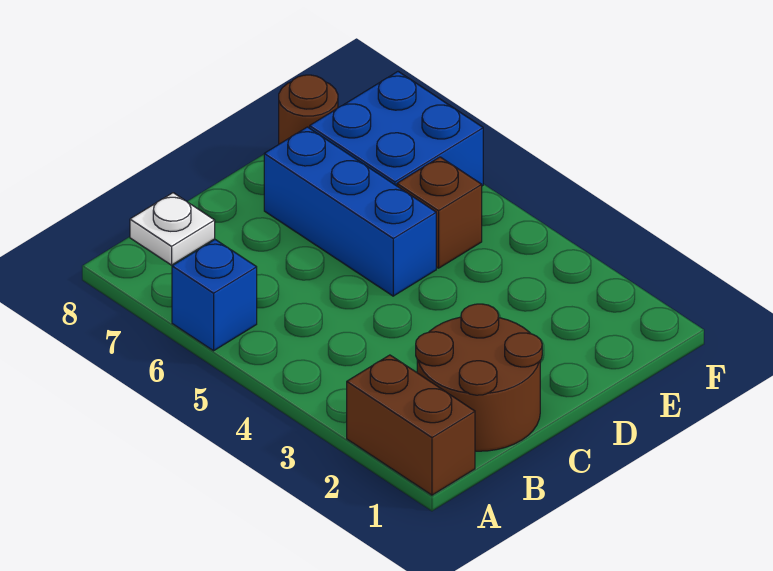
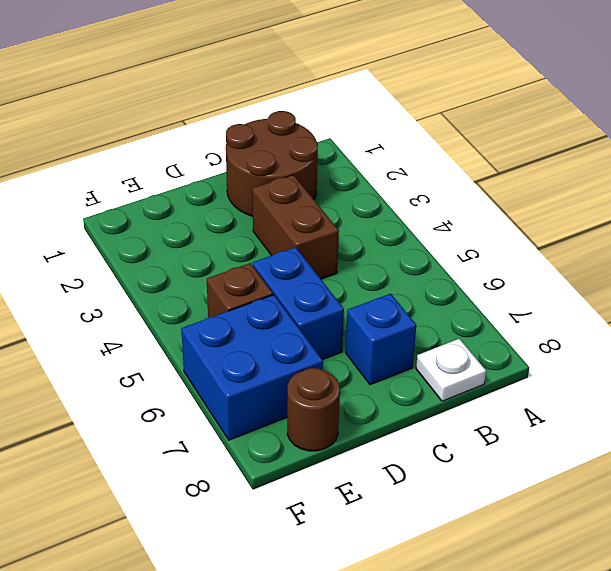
brown brick A1:A2 level 1 -> brown brick C3:C4 level 1
blue brick A6 level 1 -> blue brick C7 level 1
blue brick D5:D7 level 1 -> blue brick D5:D6 level 1

